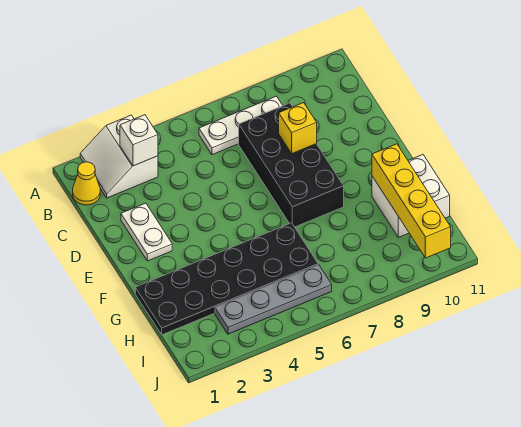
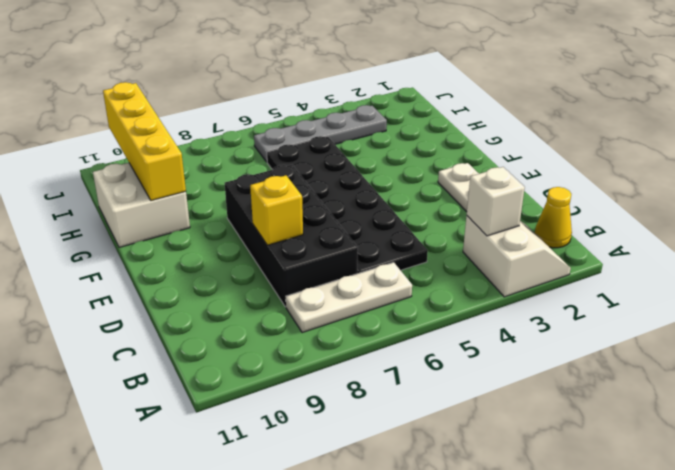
black plate G1:H6 level 1 -> black plate C5:H6 level 1

